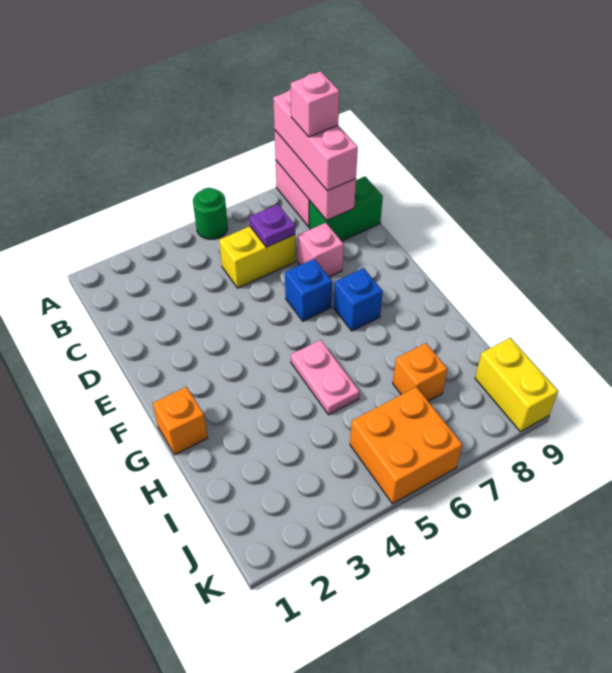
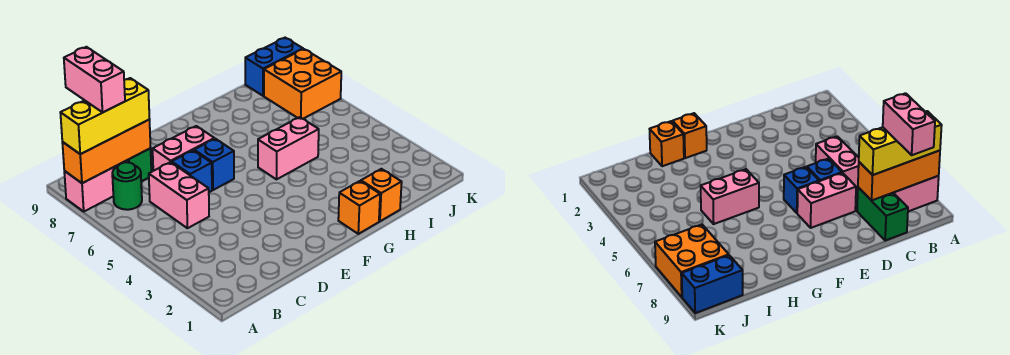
green round brick A5 level 1 -> green round brick B7 level 1
pink brick A8:C8 level 2 -> orange brick A8:C8 level 2
pink brick A8:C8 level 3 -> yellow brick A8:C8 level 3
pink brick B8 level 4 -> pink brick B8:B9 level 4
yellow brick C5:C6 level 1 -> pink brick C5:C6 level 1
purple plate C6 level 2 -> none
pink brick D7 level 1 -> pink brick D7:E7 level 1
blue brick F7 level 1 -> blue brick D6 level 1
pink plate G5:H5 level 1 -> pink brick G5:H5 level 1
orange brick I7 level 1 -> orange brick H1 level 1
orange brick J5:K6 level 1 -> orange brick J7:K8 level 1
yellow brick J9:K9 level 1 -> blue brick J9:K9 level 1

